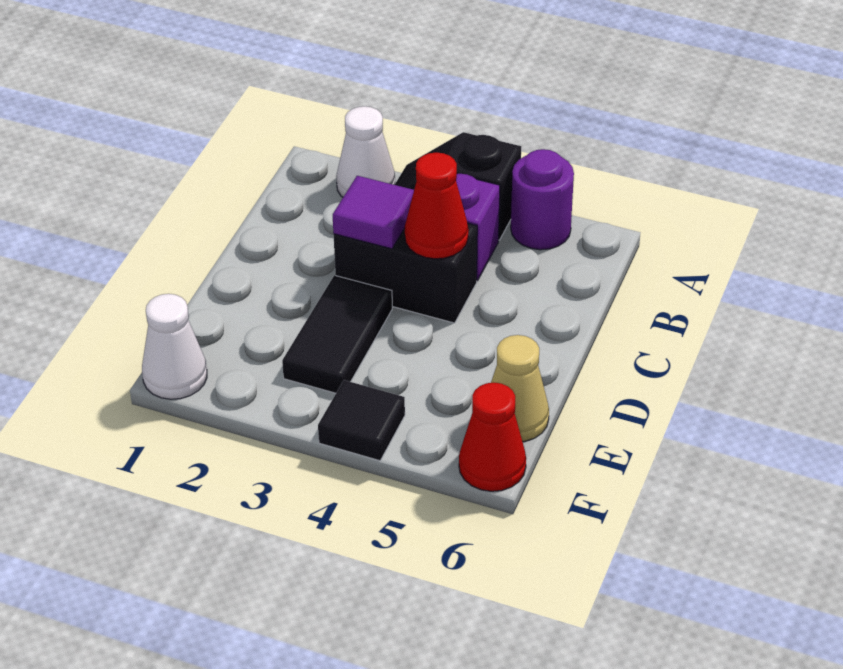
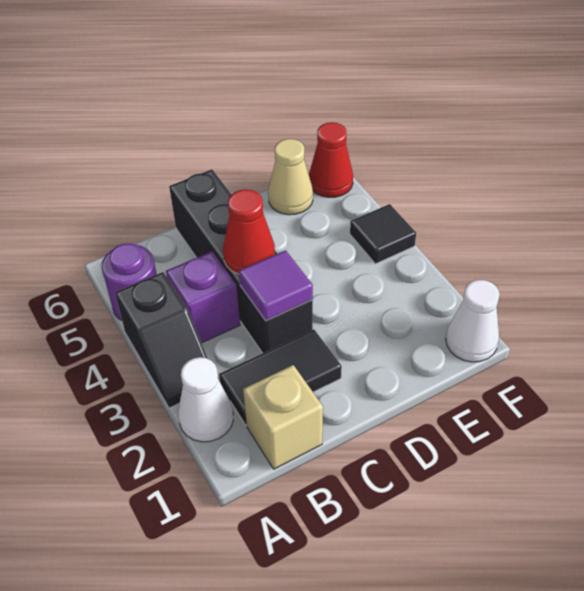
none -> tan brick B1 level 1
black brick C3:C4 level 1 -> black brick C3:C6 level 1
black tile D3:E3 level 1 -> black tile B2:C2 level 1

